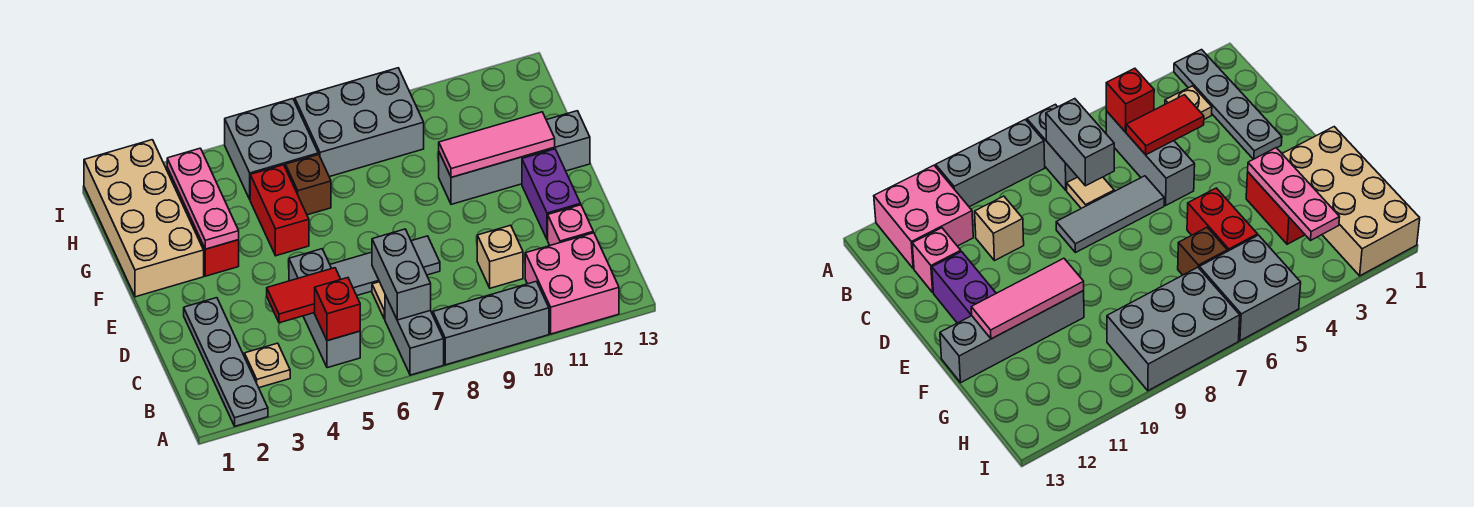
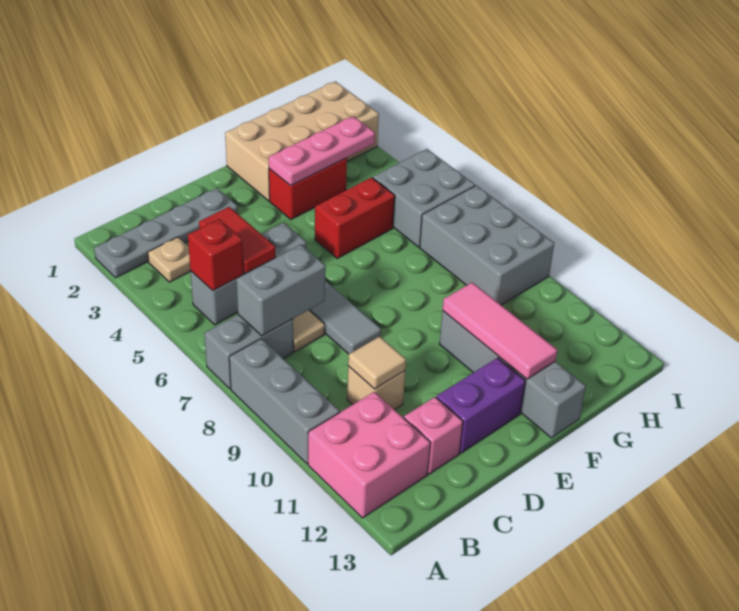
none -> tan tile C10 level 2
brown brick G6 level 1 -> none

